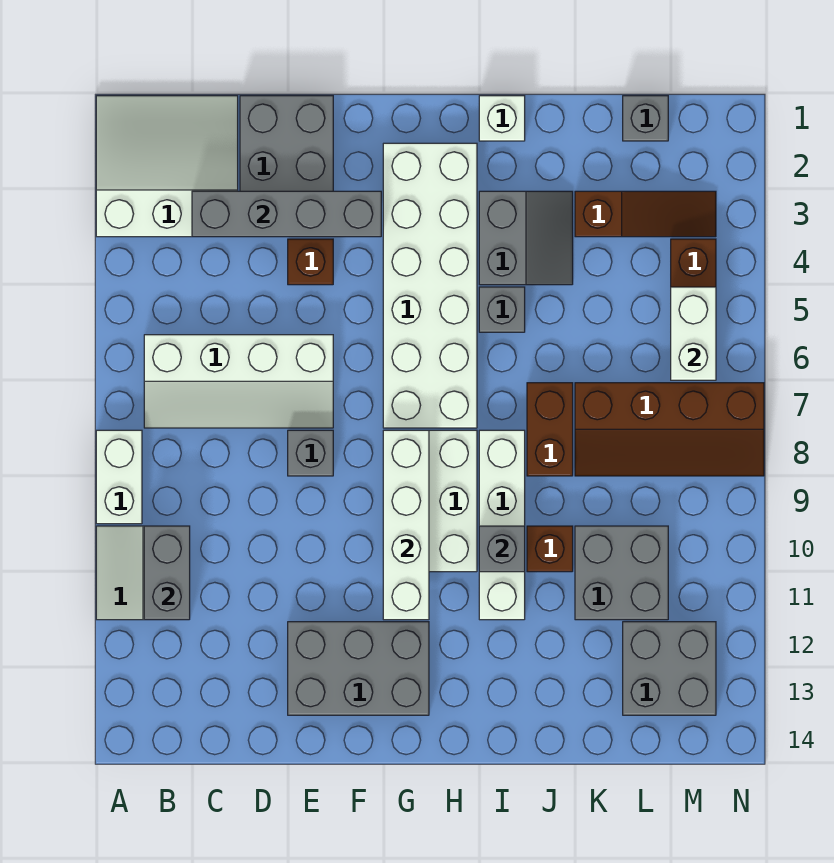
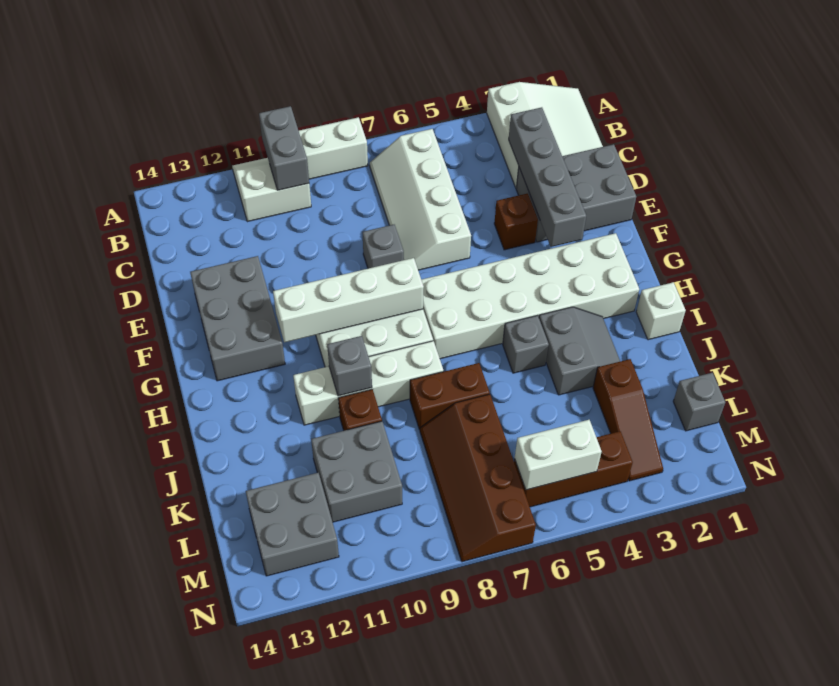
grey brick B10:B11 level 2 -> grey brick A10:B10 level 2
grey slope I3:J4 level 1 top I -> grey slope I3:J4 level 1 top 4

